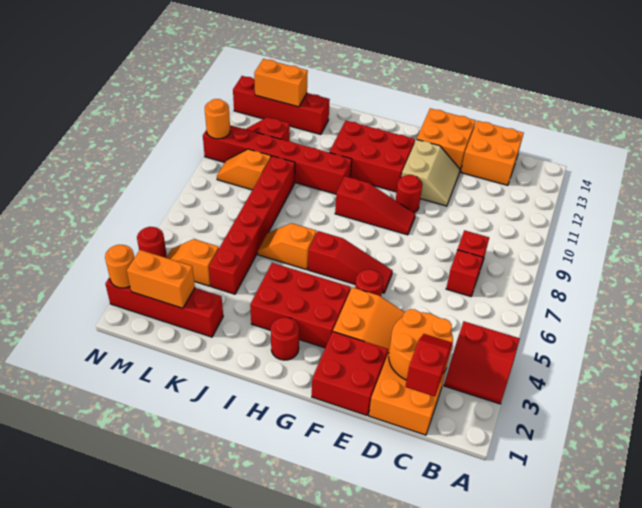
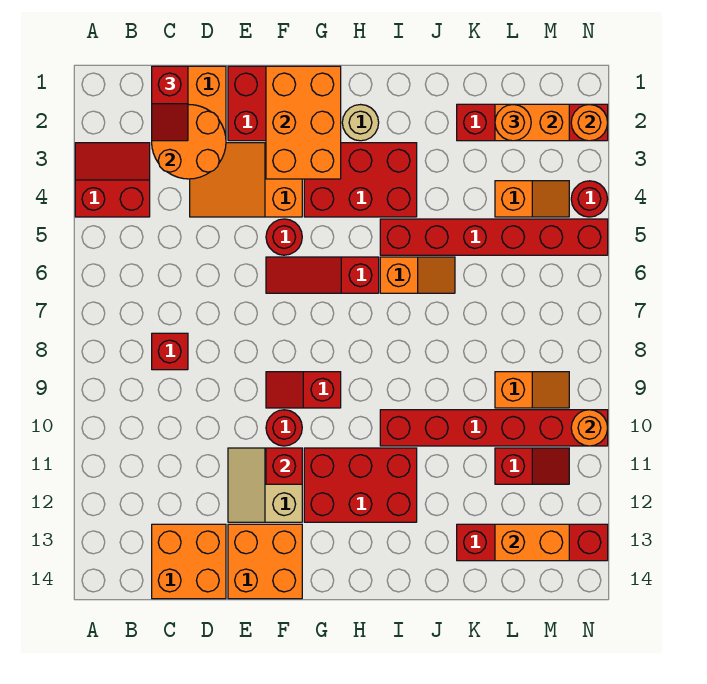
red brick C7 level 1 -> red brick F11 level 2
none -> orange brick F1:G3 level 2
red slope F9:H9 level 1 top H -> red slope F9:G9 level 1 top G
red round brick H2 level 1 -> tan round brick H2 level 1
red brick K4:K9 level 1 -> red brick I5:N5 level 1
none -> orange round brick L2 level 3

